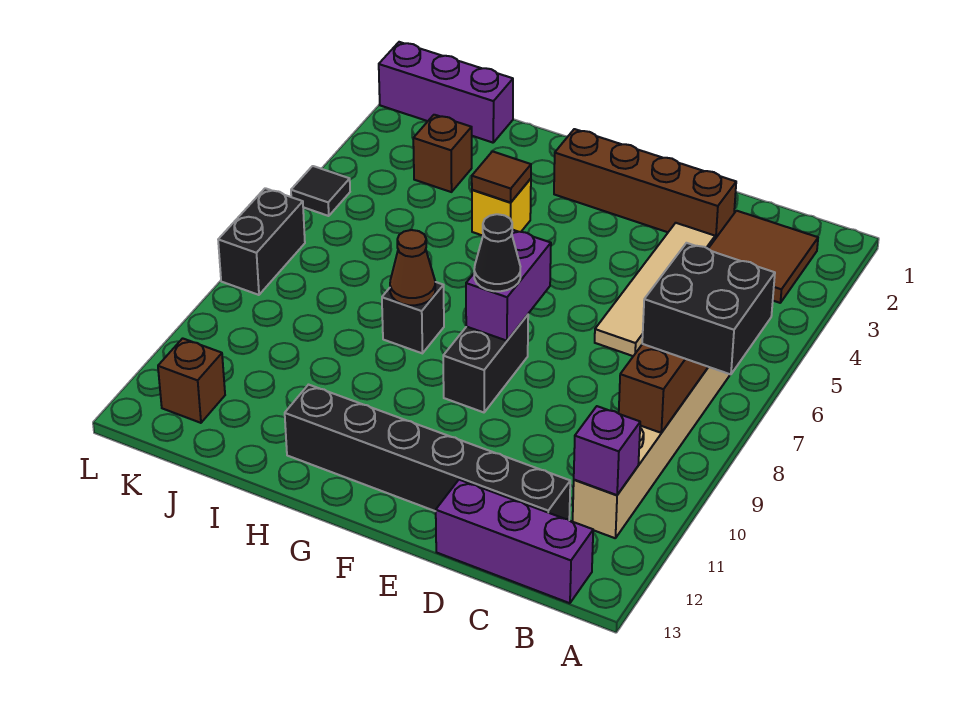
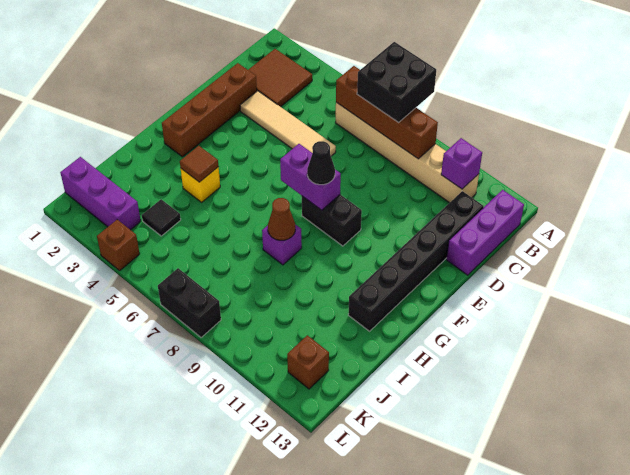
black brick H8 level 1 -> purple brick H8 level 1
purple brick J1:L1 level 1 -> purple brick K1:K3 level 1
brown brick J3 level 1 -> brown brick L4 level 1
black tile L5 level 1 -> black tile J4 level 1

